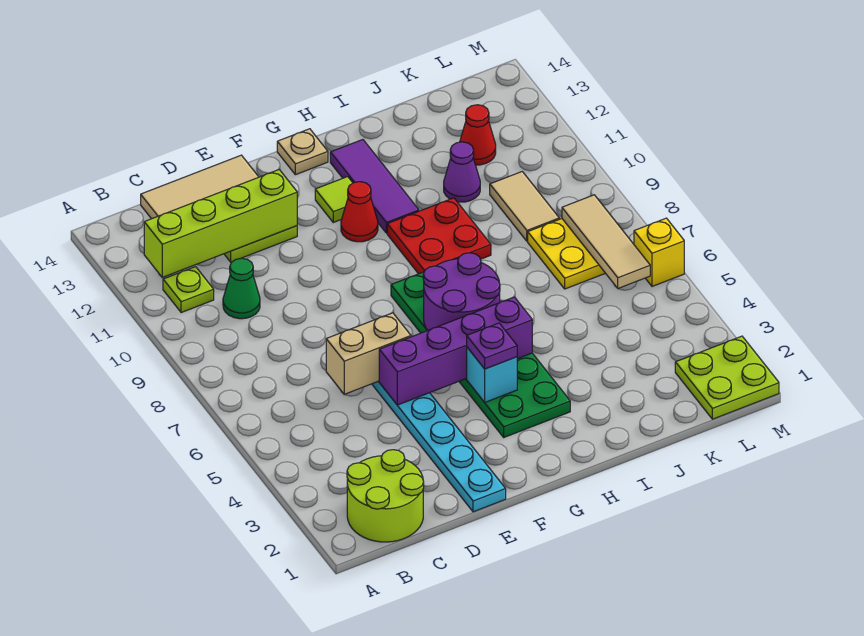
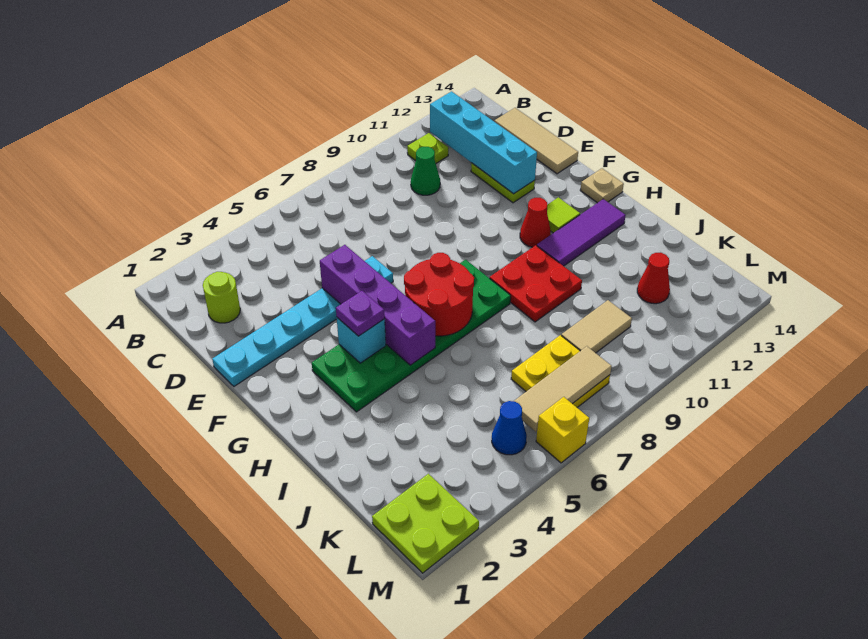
lime round brick B1:C2 level 1 -> lime round brick C2 level 1
lime brick B12:E12 level 2 -> cyan brick B12:E12 level 2
tan brick D6:E6 level 2 -> none
purple round brick G6:H7 level 2 -> red round brick G6:H7 level 2
purple cone J11 level 1 -> none
none -> blue cone L5 level 1

